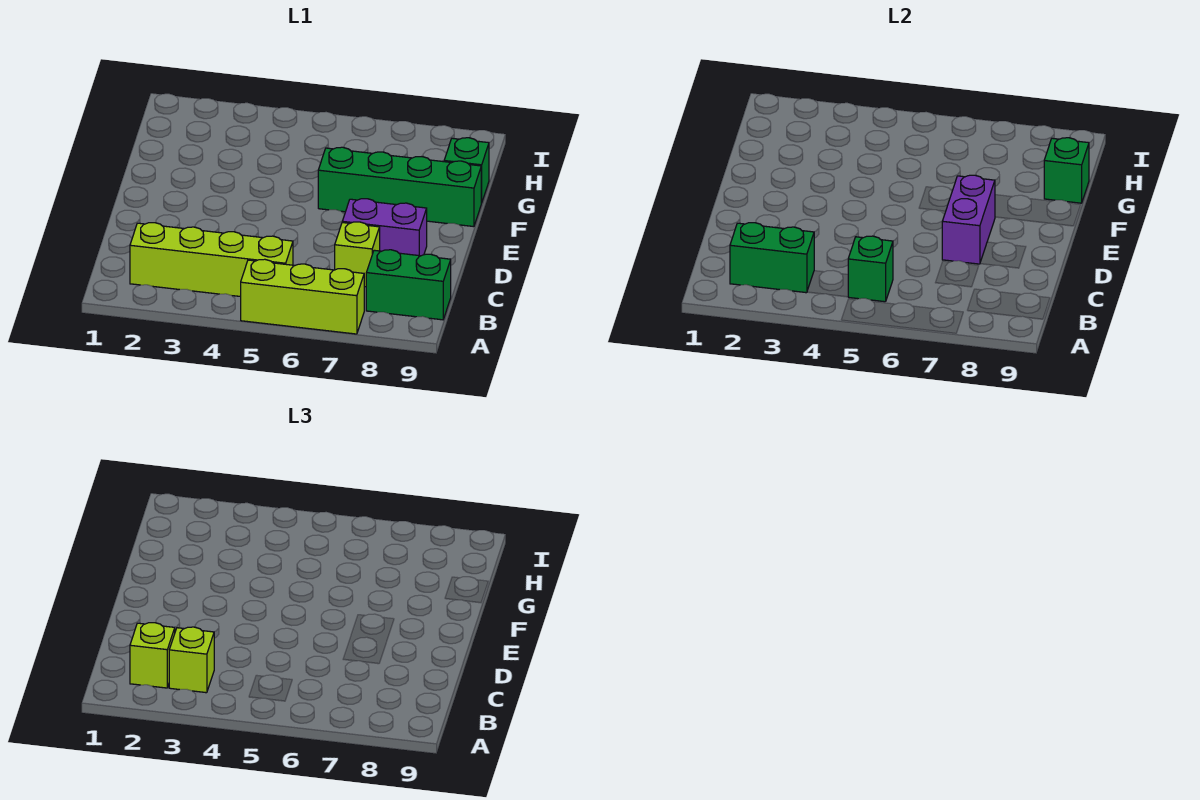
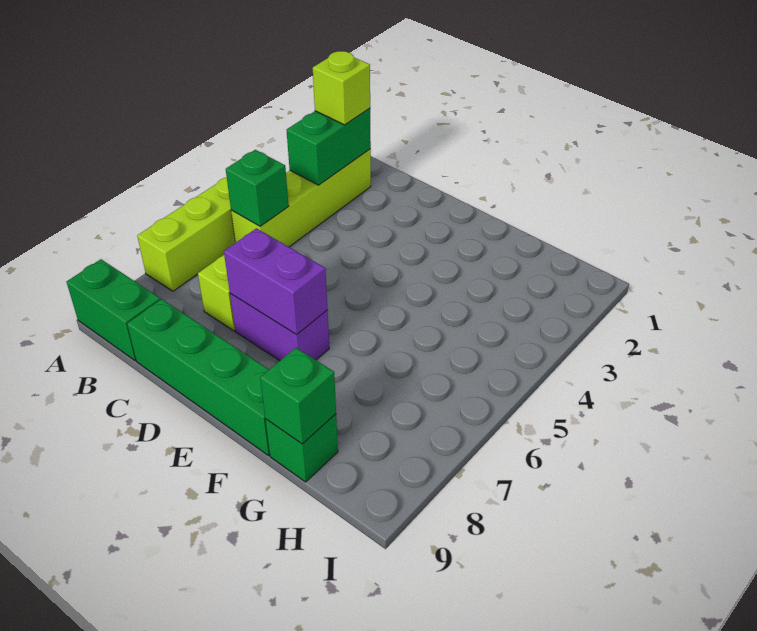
lime brick B3 level 3 -> none
green brick B8:B9 level 1 -> green brick A9:B9 level 1
purple brick D7:D8 level 1 -> purple brick D7:E7 level 1
green brick F6:F9 level 1 -> green brick C9:F9 level 1

